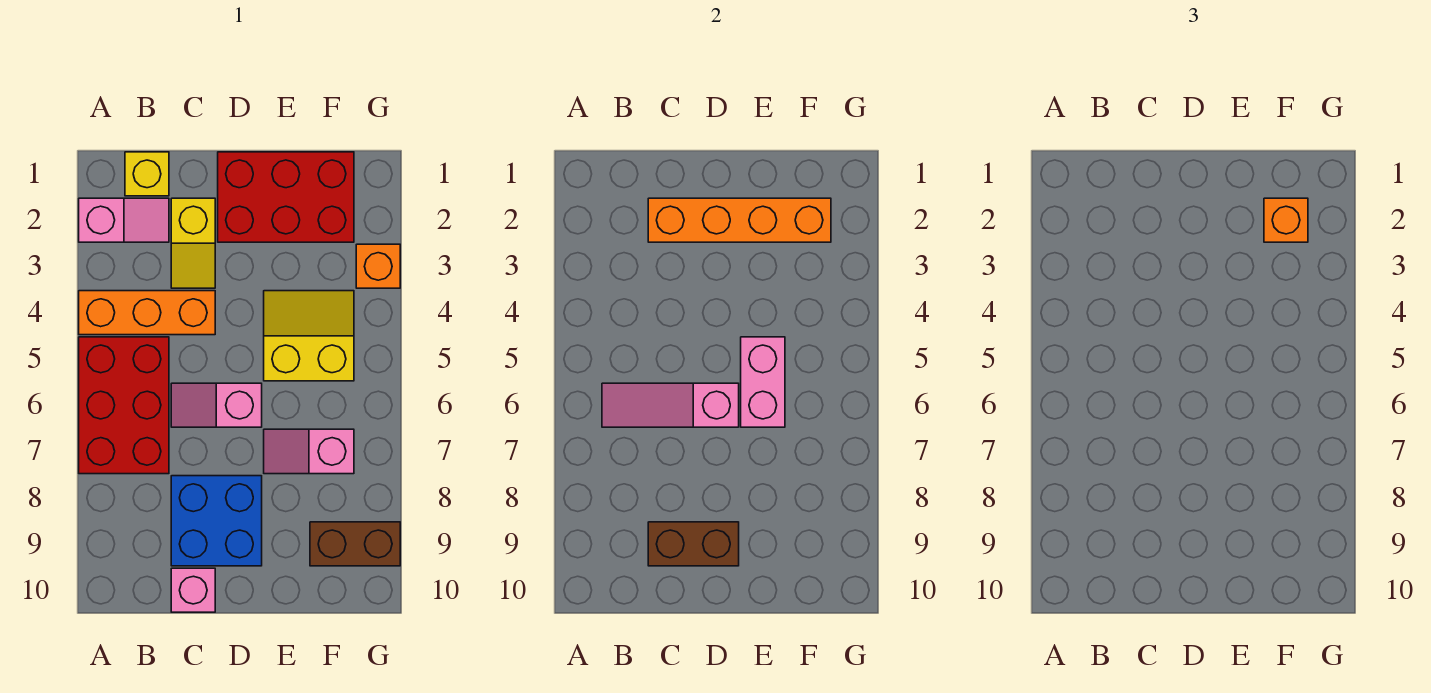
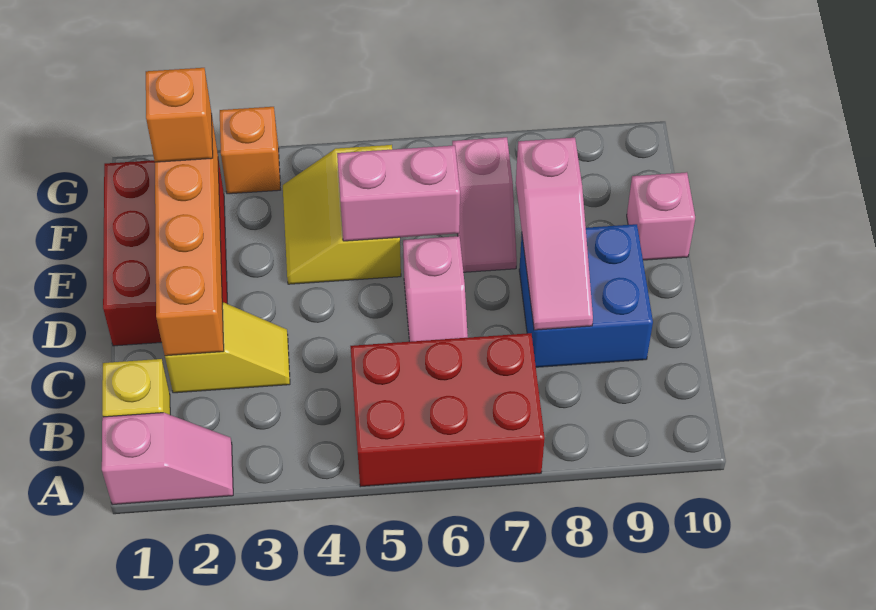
pink slope A2:B2 level 1 top A -> pink slope A1:A2 level 1 top 1
orange brick A4:C4 level 1 -> none
pink slope B6:D6 level 2 top D -> pink slope C8:E8 level 2 top E
brown brick C9:D9 level 2 -> none
pink brick C10 level 1 -> pink brick E10 level 1
brown brick F9:G9 level 1 -> none

